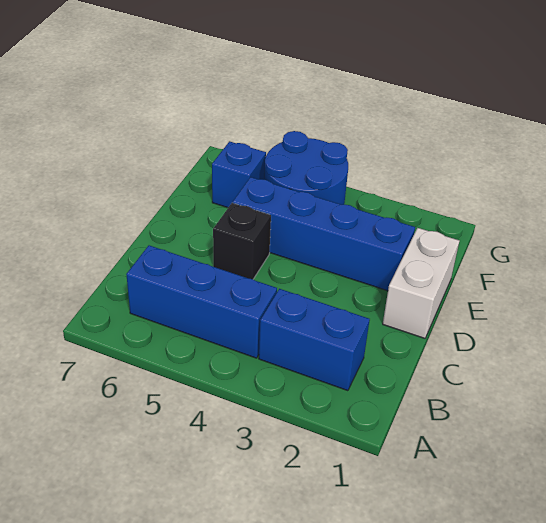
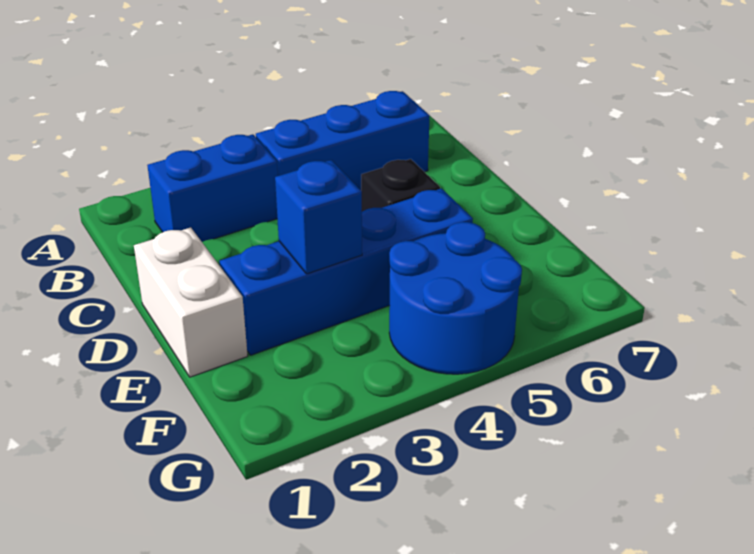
blue brick F6 level 1 -> blue brick E3 level 2

